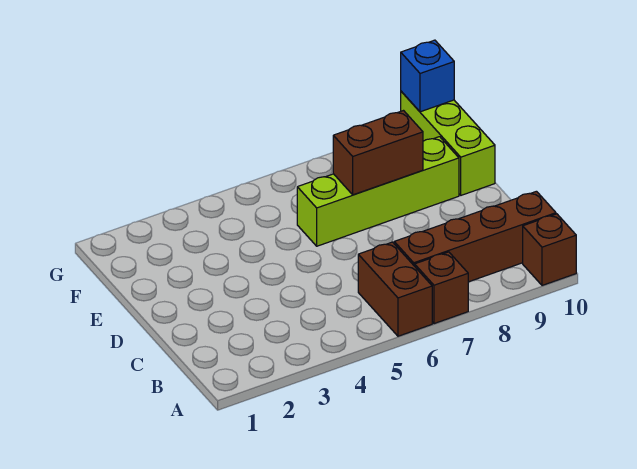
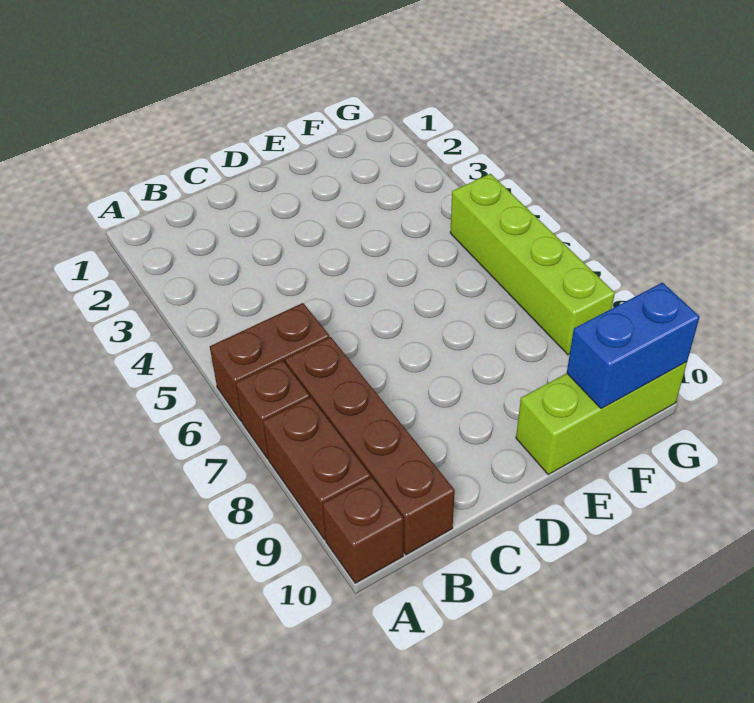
lime brick E6:E9 level 1 -> lime brick G5:G8 level 1
brown brick E7:E8 level 2 -> brown brick A8:A9 level 1
blue brick G10 level 2 -> blue brick F10:G10 level 2

